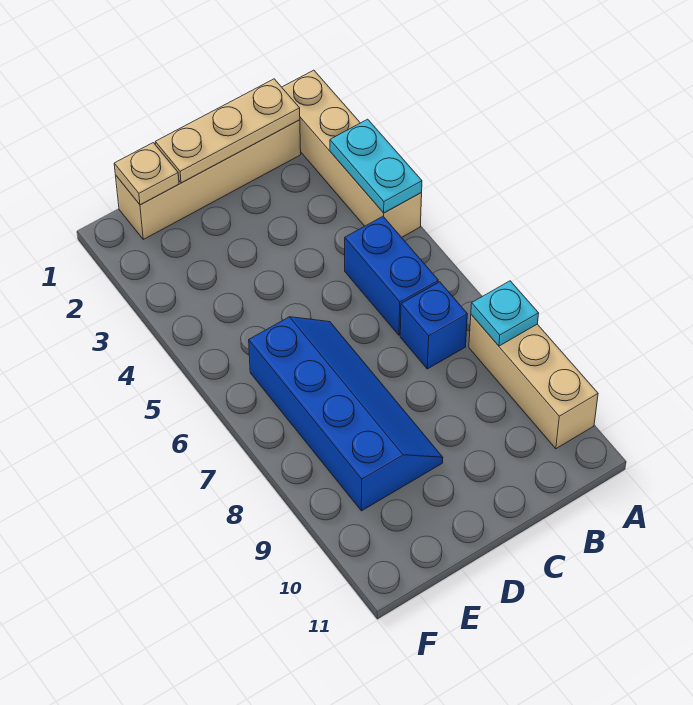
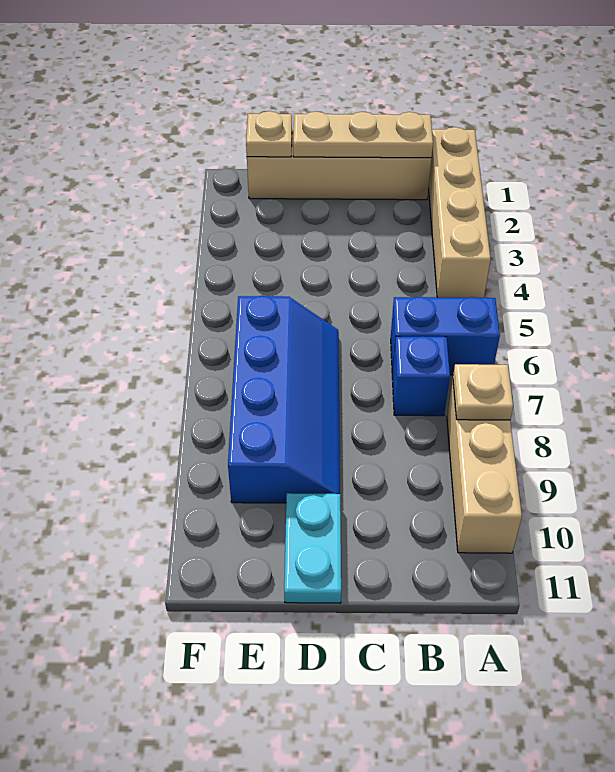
cyan plate A3:A4 level 2 -> cyan plate D10:D11 level 1
cyan plate A8 level 2 -> tan plate A8 level 2
blue brick B5:B6 level 1 -> blue brick A6:B6 level 1

